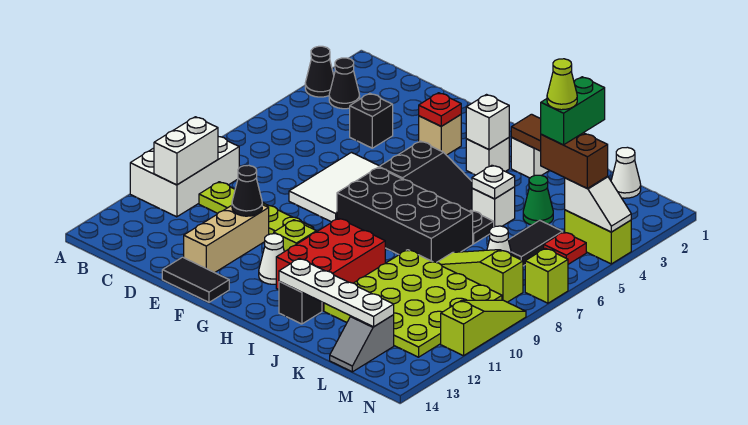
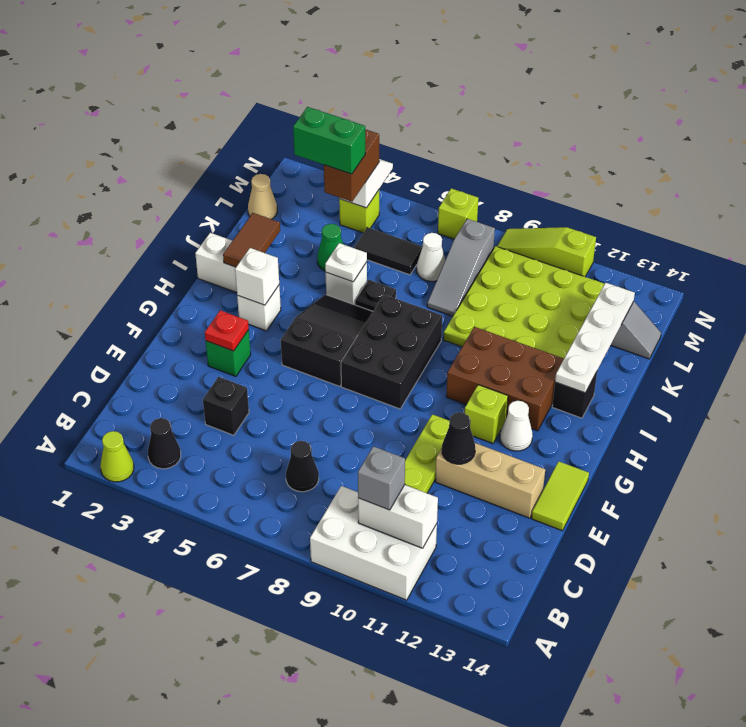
black cone A3 level 1 -> black cone C7 level 1
none -> grey brick B10 level 3
white tile E6:F8 level 1 -> none
black tile E14:F14 level 1 -> lime tile E14:F14 level 1
tan brick F3 level 1 -> green brick F3 level 1
black brick G7:J8 level 1 -> black brick G7:I8 level 1
red brick H10:I12 level 1 -> brown brick H10:I12 level 1
lime slope K8:M8 level 1 top M -> grey slope K8:M8 level 1 top M
white cone L1 level 1 -> tan cone L1 level 1
lime cone L4 level 5 -> lime cone A2 level 1
lime brick M4:N4 level 1 -> lime brick M4 level 1
red plate M5 level 1 -> none

